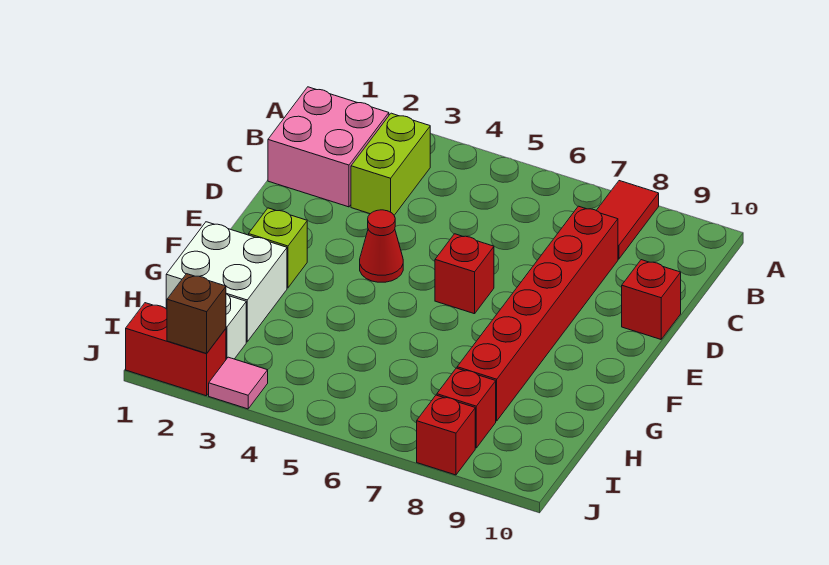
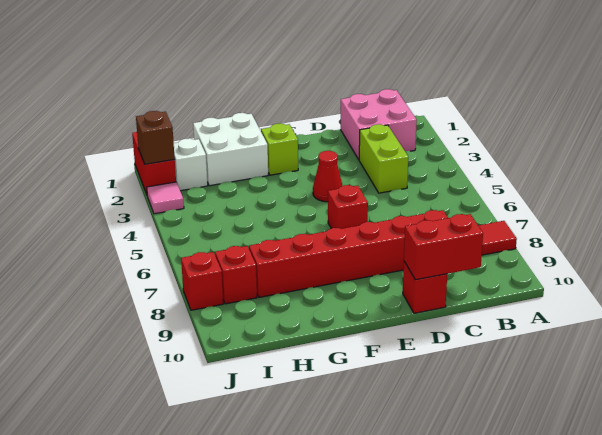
lime brick B3:C3 level 1 -> lime brick C3:C4 level 1
none -> red brick C10:D10 level 2

